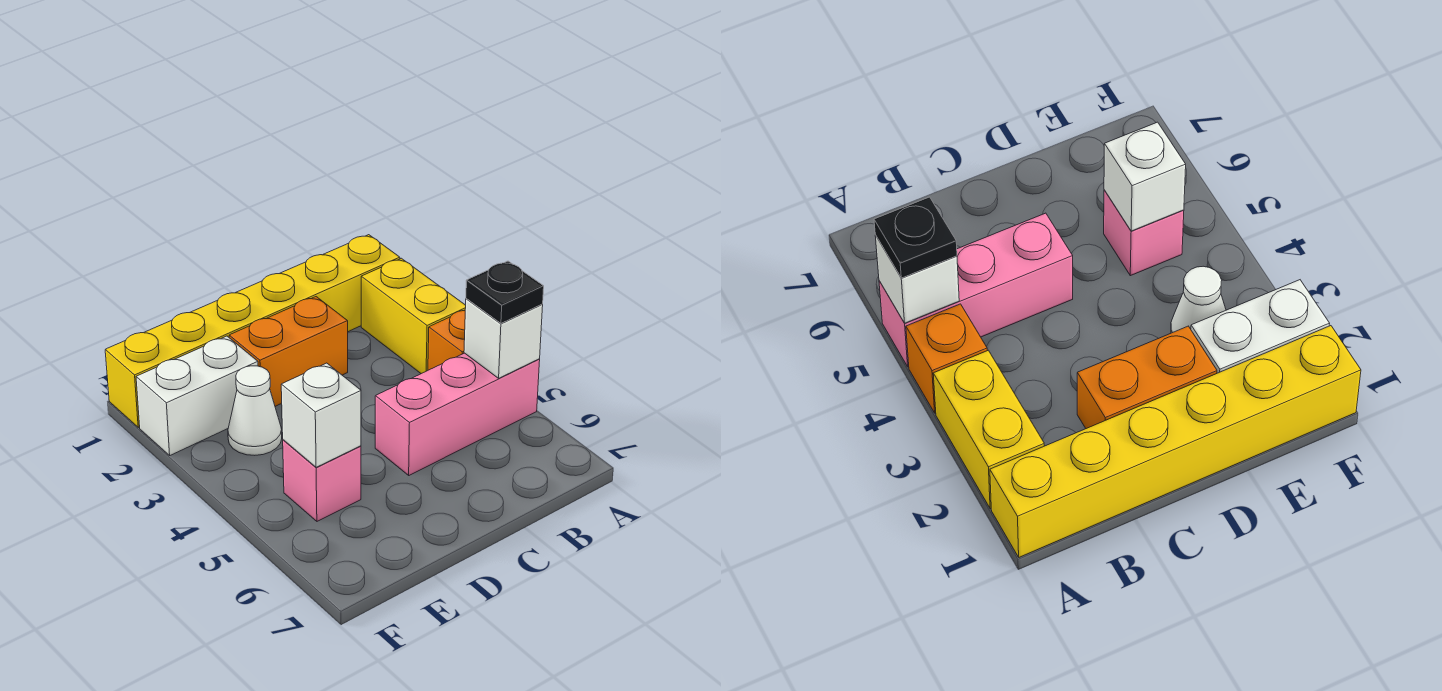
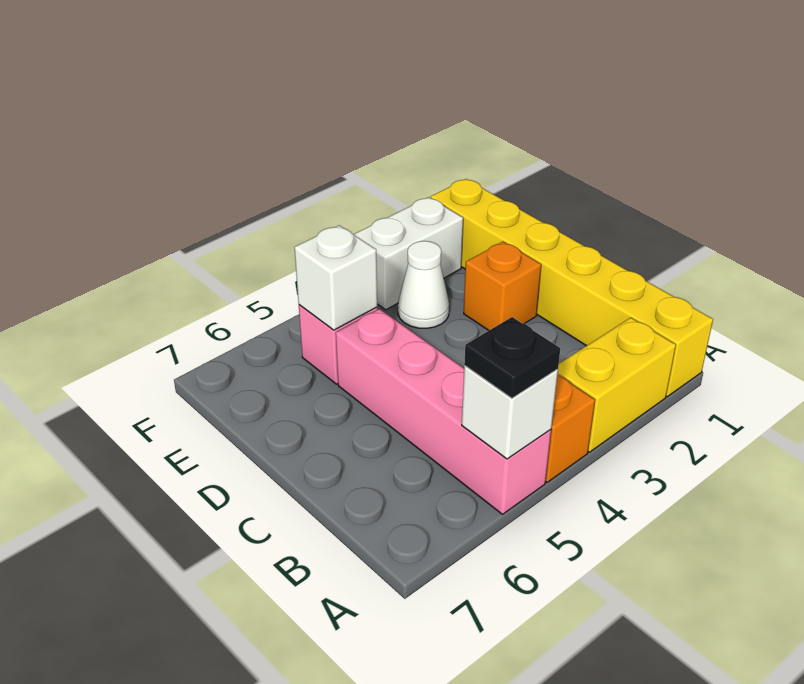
pink brick A5:C5 level 1 -> pink brick A5:D5 level 1
orange brick C2:D2 level 1 -> orange brick D2 level 1
white brick E2:F2 level 1 -> white brick F2:F3 level 1

